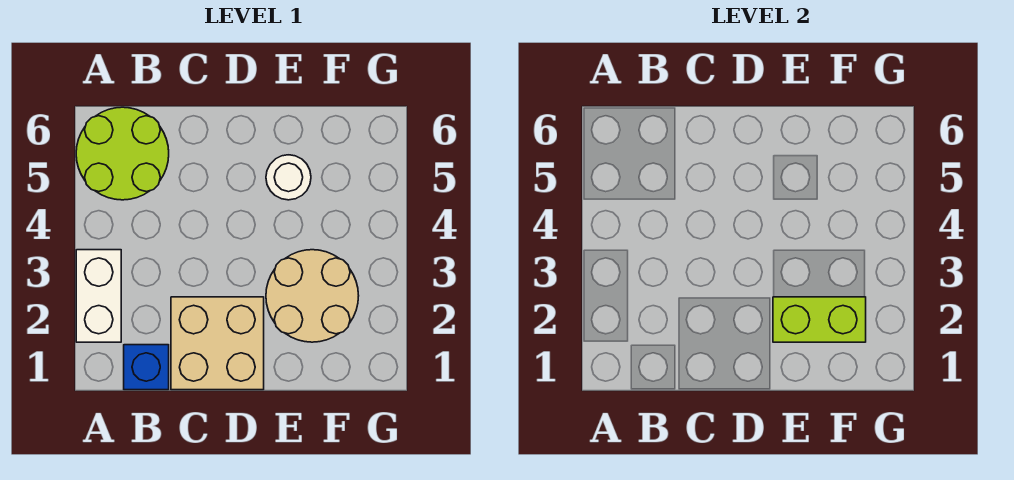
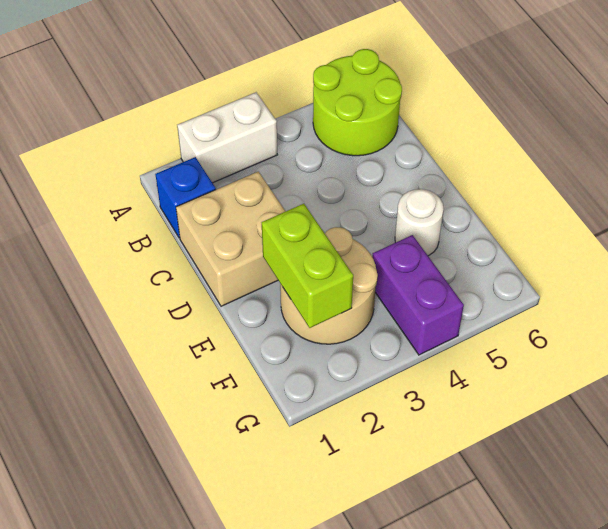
none -> purple brick F4:G4 level 1

